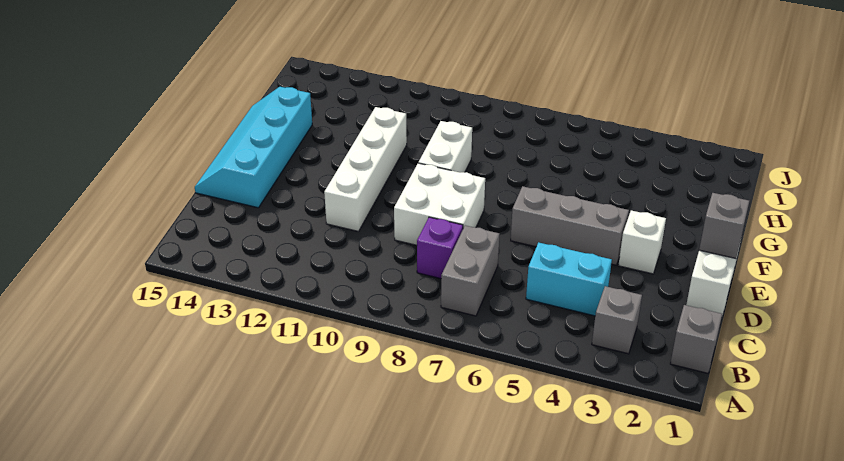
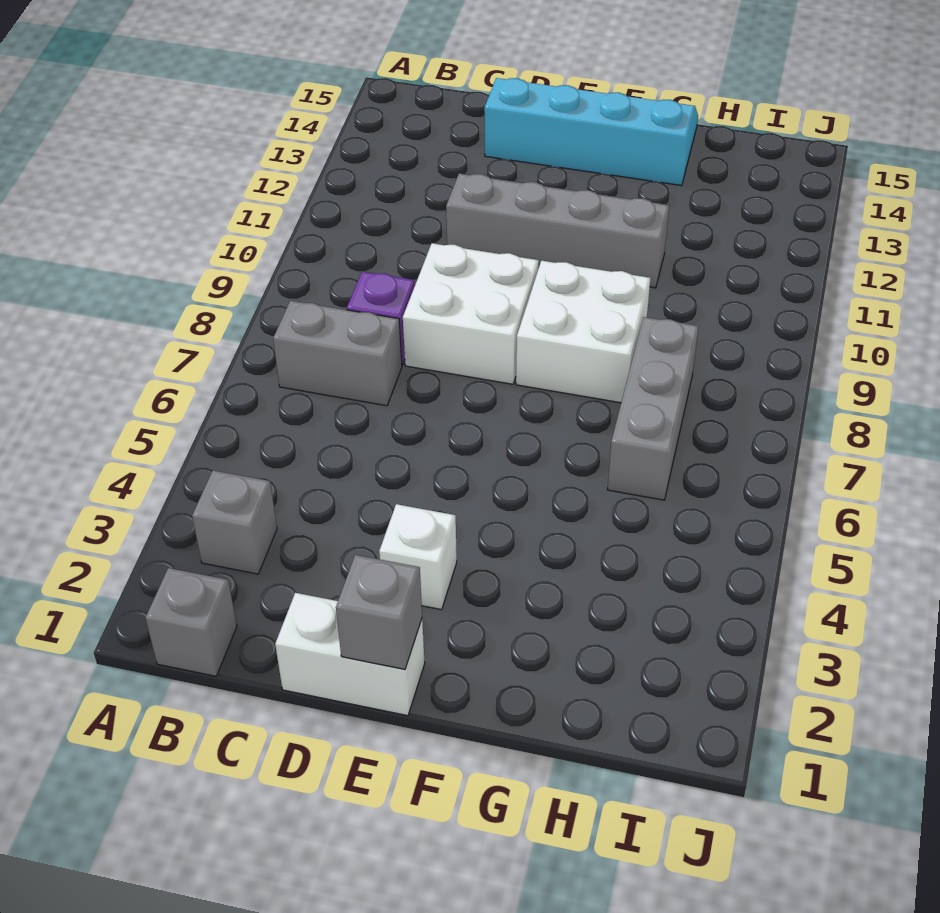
cyan brick C4:C5 level 1 -> none
white brick D11:G11 level 1 -> grey brick D11:G11 level 1
grey brick E4:E6 level 1 -> grey brick H6:H8 level 1
white brick F9:G9 level 1 -> white brick F8:G9 level 1

